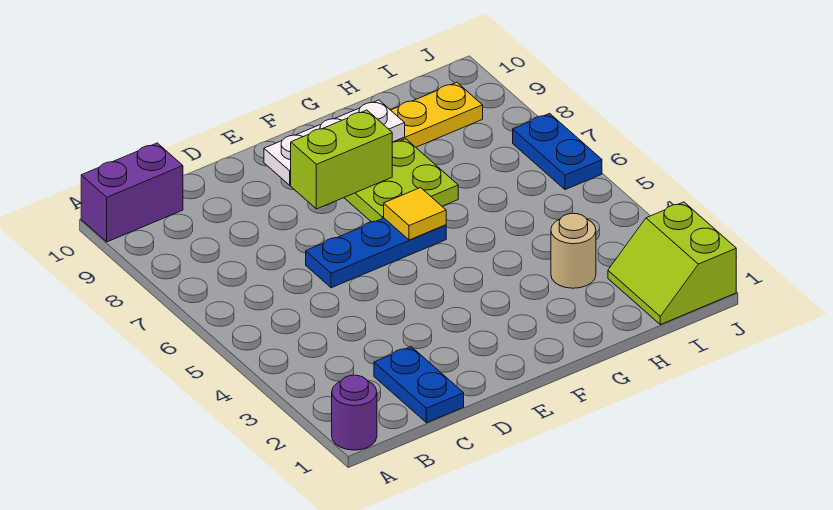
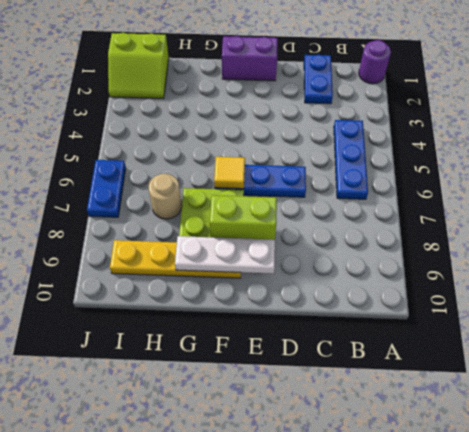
purple brick A10:B10 level 1 -> purple brick E1:F1 level 1
none -> blue plate B4:B6 level 1
tan round brick H3 level 1 -> tan round brick H7 level 1
lime slope I1:J2 level 1 top J -> lime slope I1:J2 level 1 top 1

